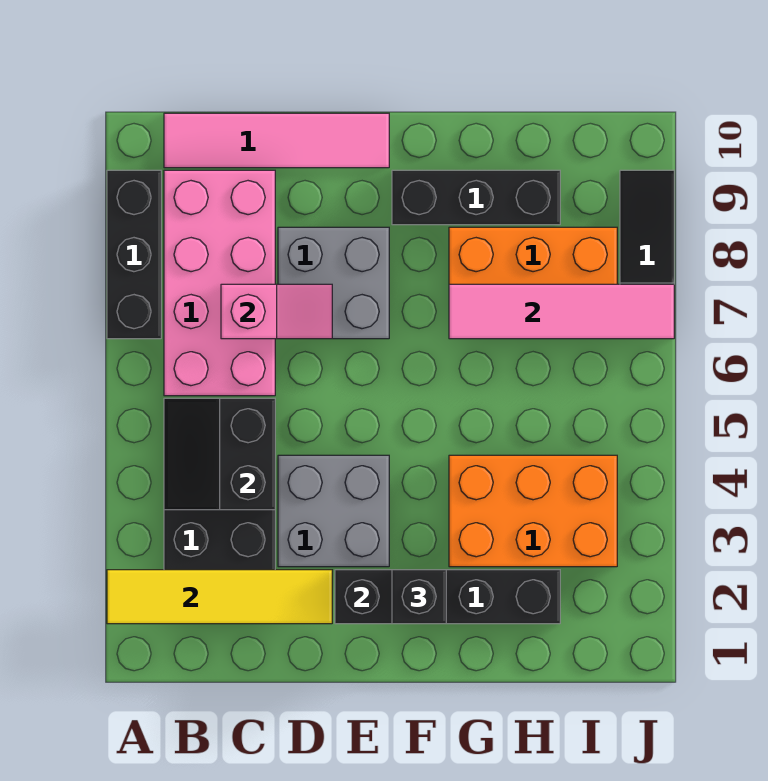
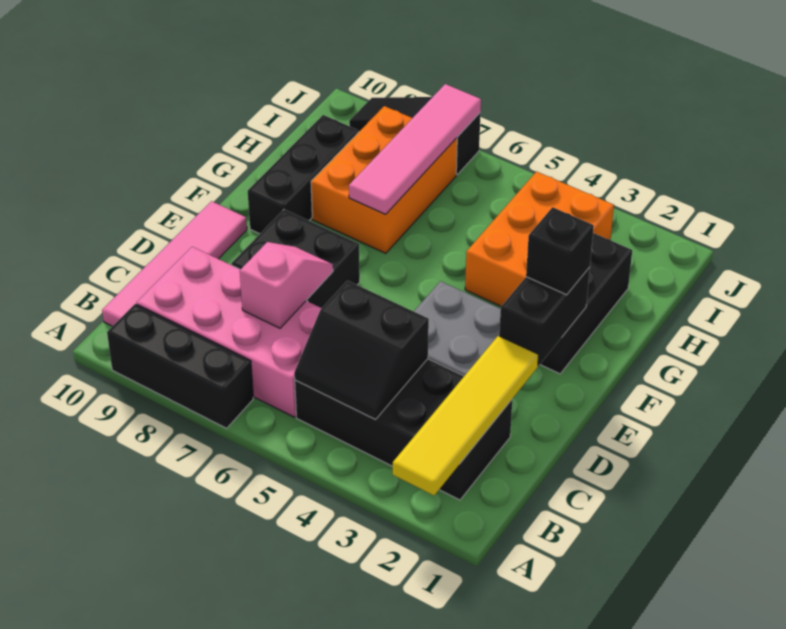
grey brick D7:E8 level 1 -> black brick D7:E8 level 1

